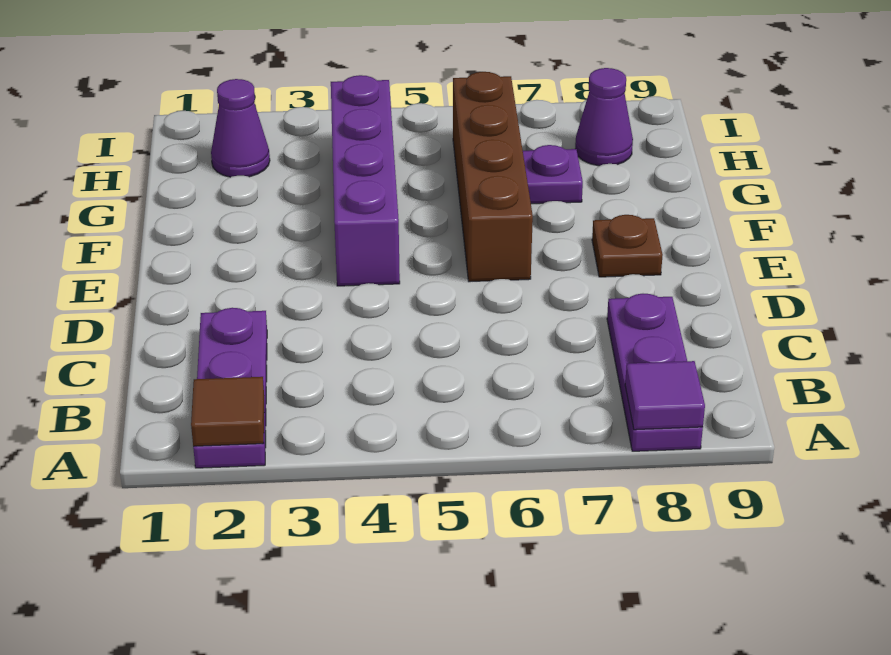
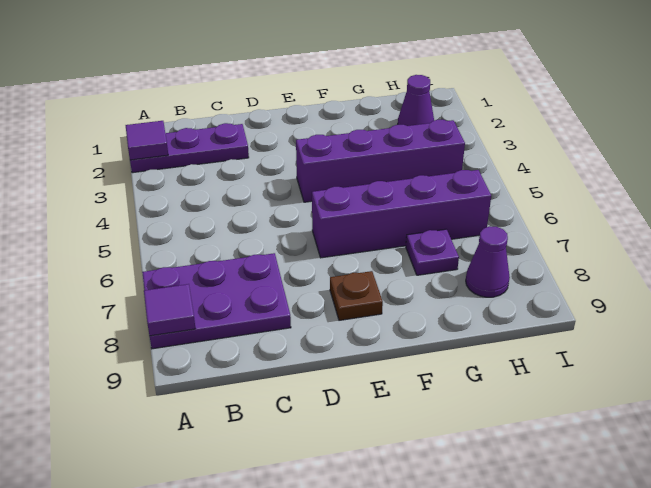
brown tile A2 level 2 -> purple tile A2 level 2
purple plate A8:C8 level 1 -> purple plate A7:C8 level 1
brown brick E6:H6 level 1 -> purple brick E6:H6 level 1

